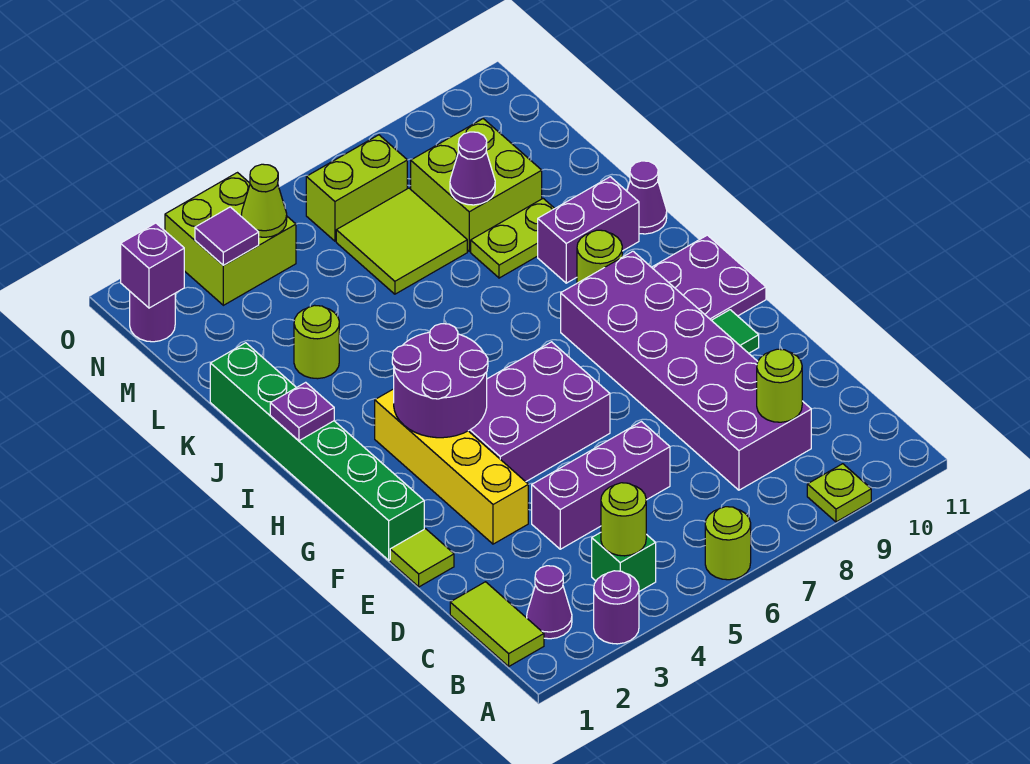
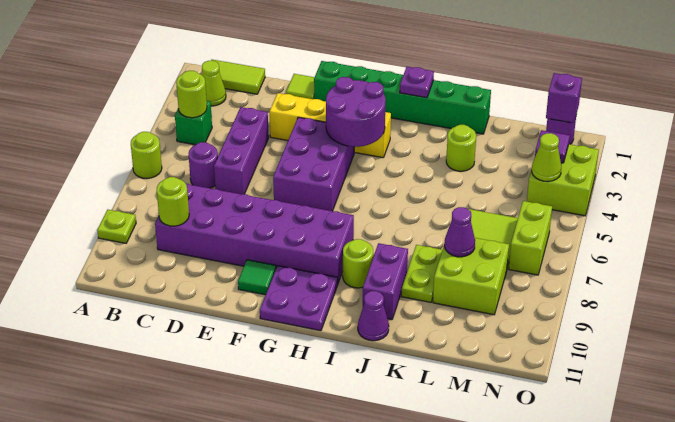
purple round brick A3 level 1 -> purple round brick C6 level 1
purple cone B2 level 1 -> lime cone B2 level 1

